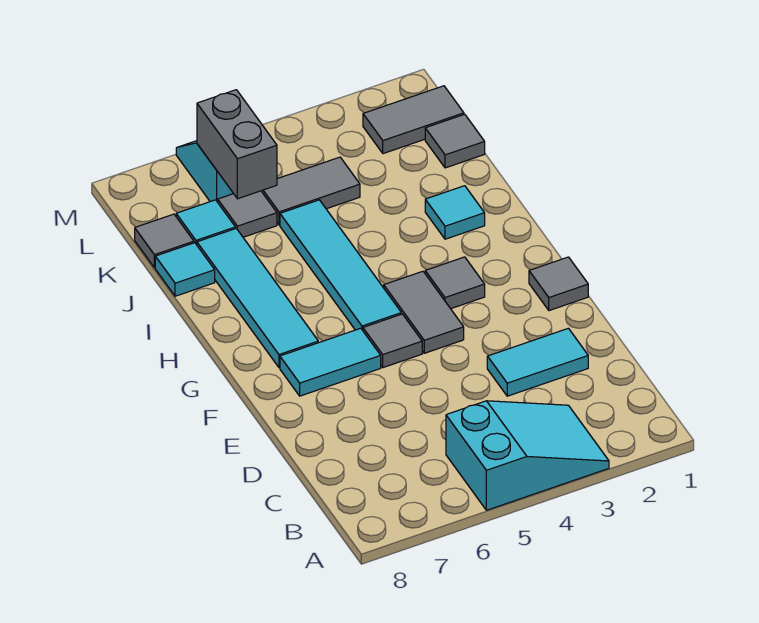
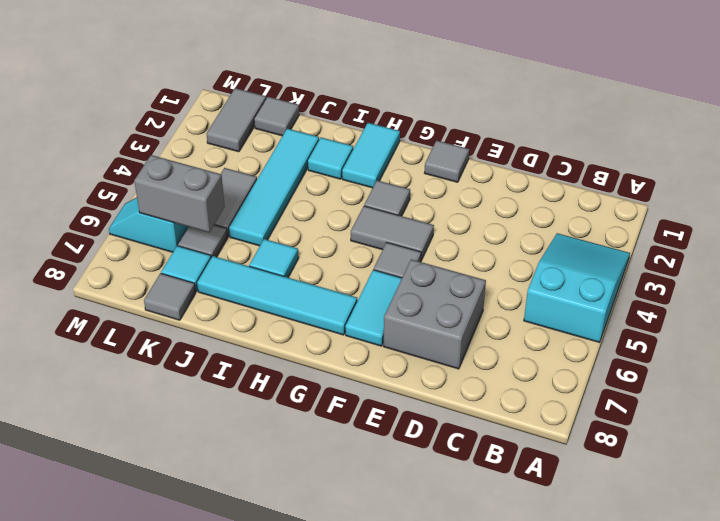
cyan tile D2:D3 level 1 -> cyan tile H1:H2 level 1
none -> grey brick D6:E7 level 1
cyan tile G5:J5 level 1 -> cyan tile J2:J5 level 1
cyan tile J8 level 1 -> cyan tile I6 level 1

